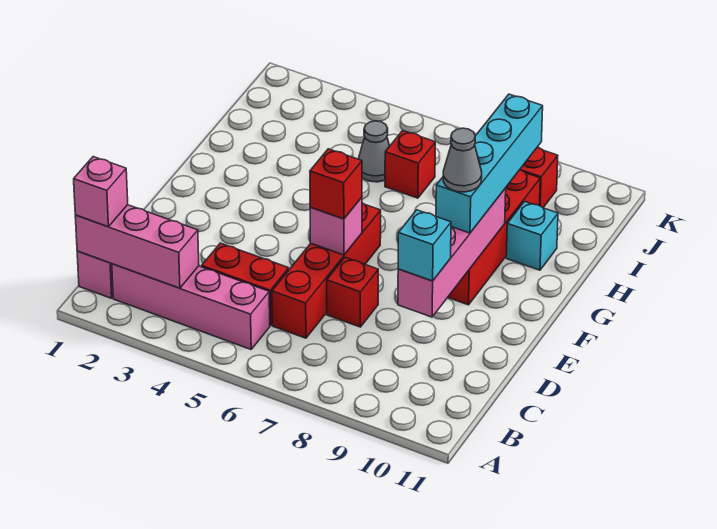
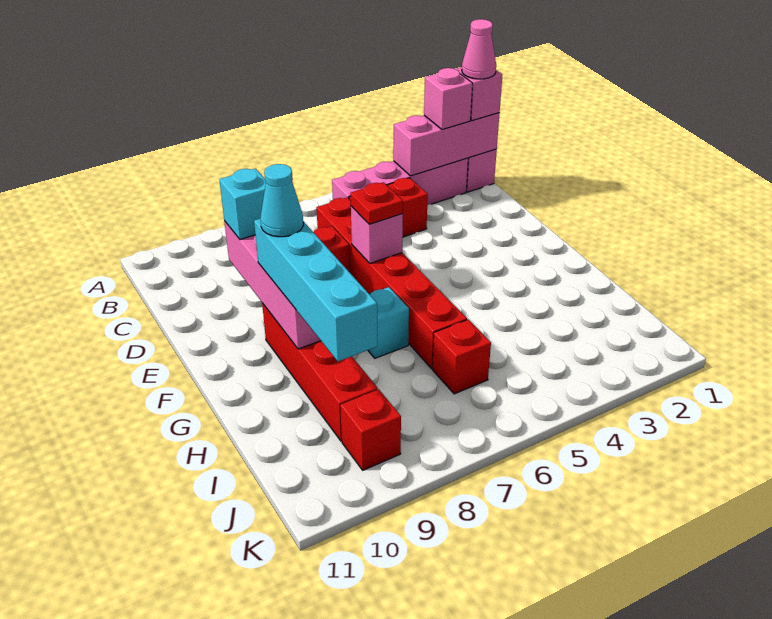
none -> pink cone B1 level 4
none -> pink brick B2 level 3
red brick C6:F6 level 1 -> red brick C6:H6 level 1
red brick E6 level 3 -> red plate E6 level 3
grey cone F9 level 4 -> cyan cone F9 level 4
cyan brick H10 level 1 -> cyan brick G7 level 1
grey cone I5 level 1 -> none

